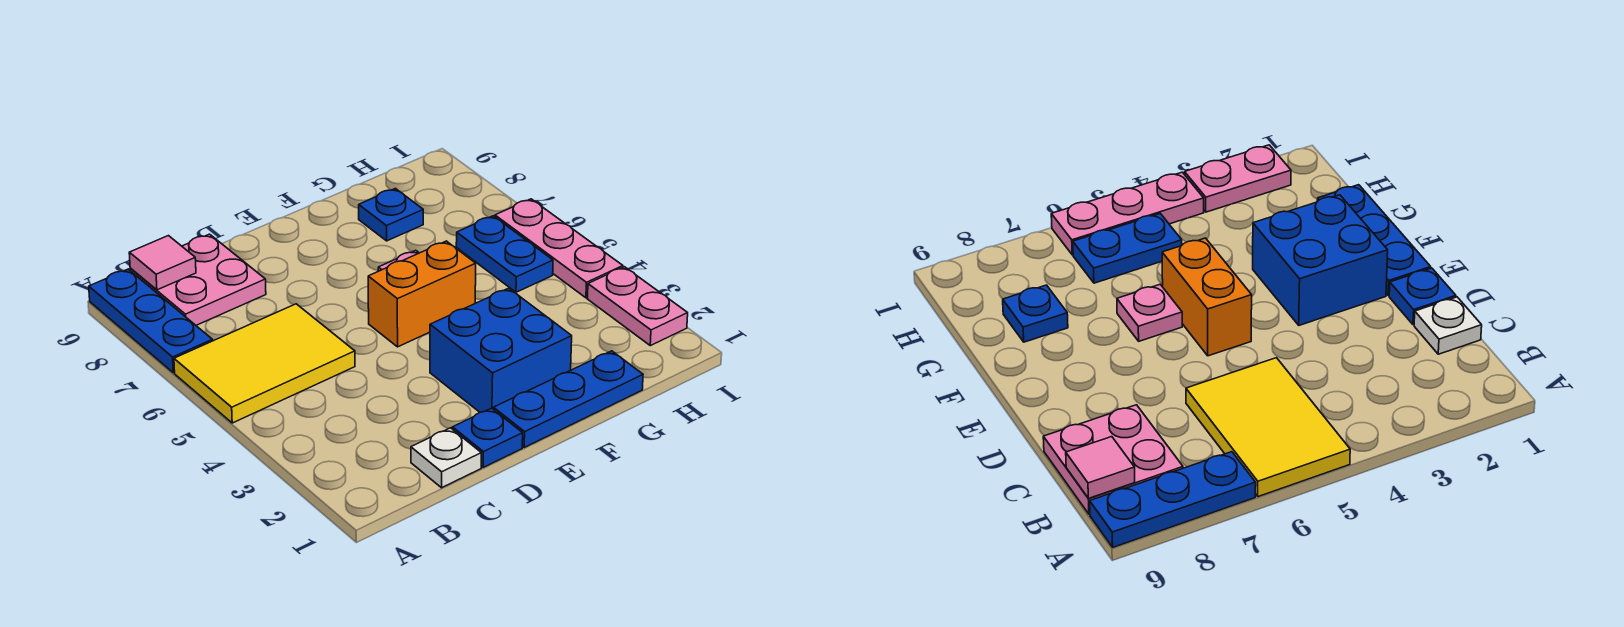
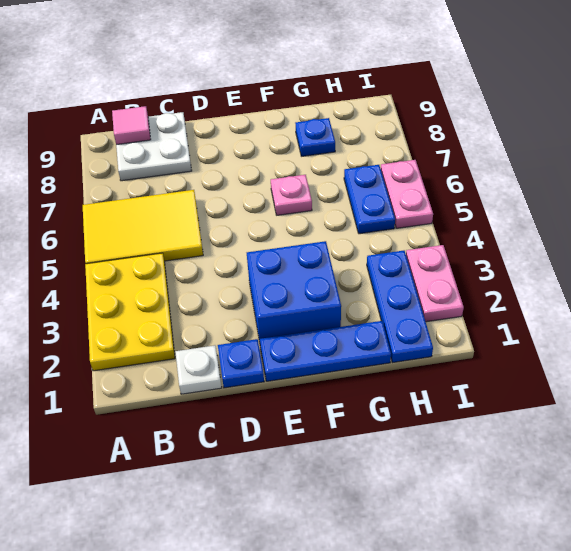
none -> yellow plate A2:B4 level 1
blue plate A7:A9 level 1 -> blue plate H1:H3 level 1
pink plate B8:C9 level 1 -> white plate B8:C9 level 1
orange brick E5:F5 level 1 -> none
pink plate I4:I6 level 1 -> pink plate I5:I6 level 1

